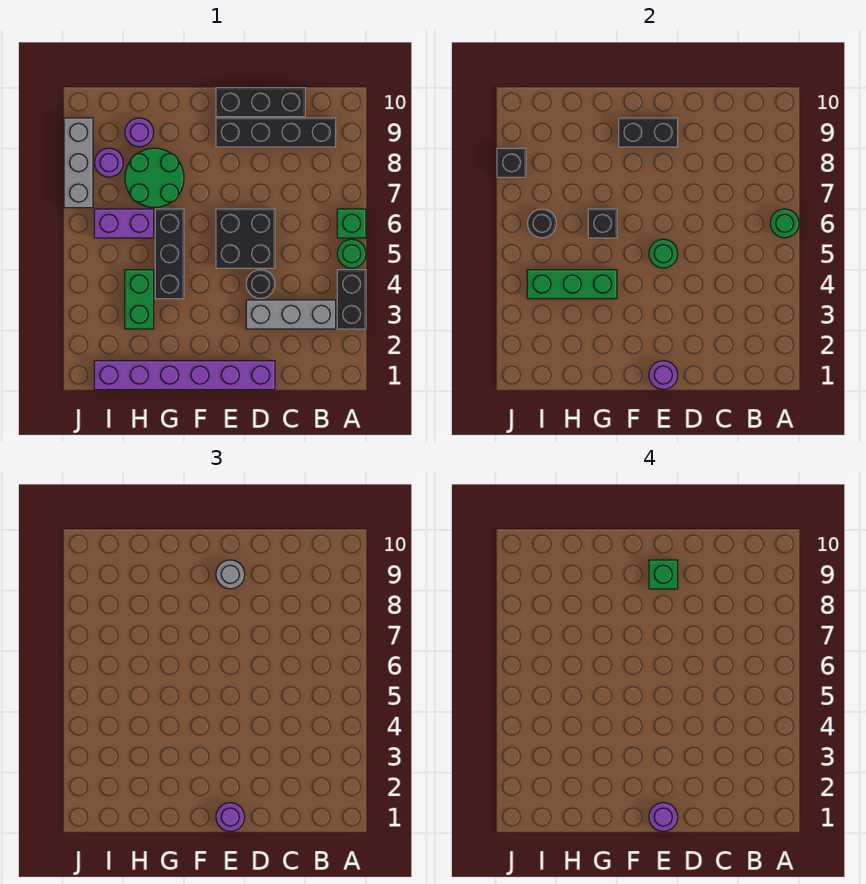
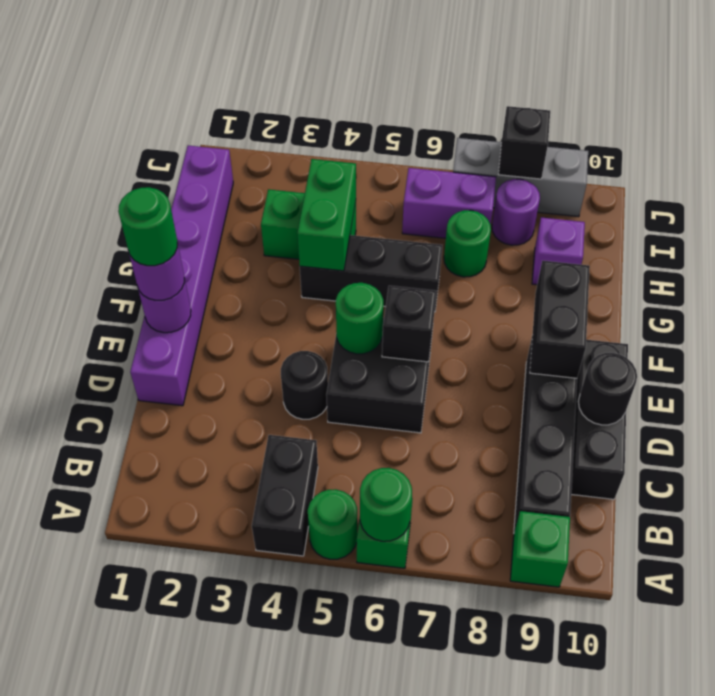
black brick A3:A4 level 1 -> black brick A4:B4 level 1
grey brick B3:D3 level 1 -> none
purple round brick E1 level 4 -> green round brick E1 level 4
grey round brick E9 level 3 -> none
green brick E9 level 4 -> green brick A9 level 1
green brick G4:I4 level 2 -> green brick G4:H4 level 2
black brick G6 level 2 -> black brick E6 level 2
green round brick G7:H8 level 1 -> green round brick H7 level 1
purple brick H6:I6 level 1 -> purple brick I6:I7 level 1
purple round brick H9 level 1 -> purple brick H9 level 1
black round brick I6 level 2 -> black round brick D10 level 2

